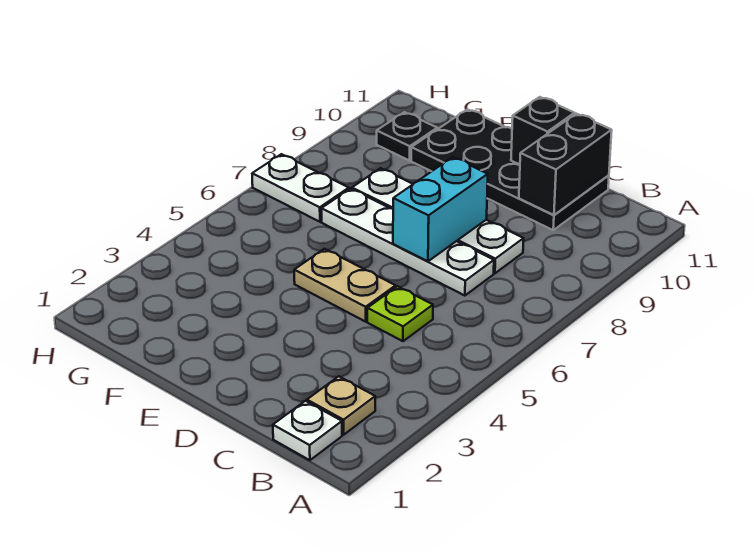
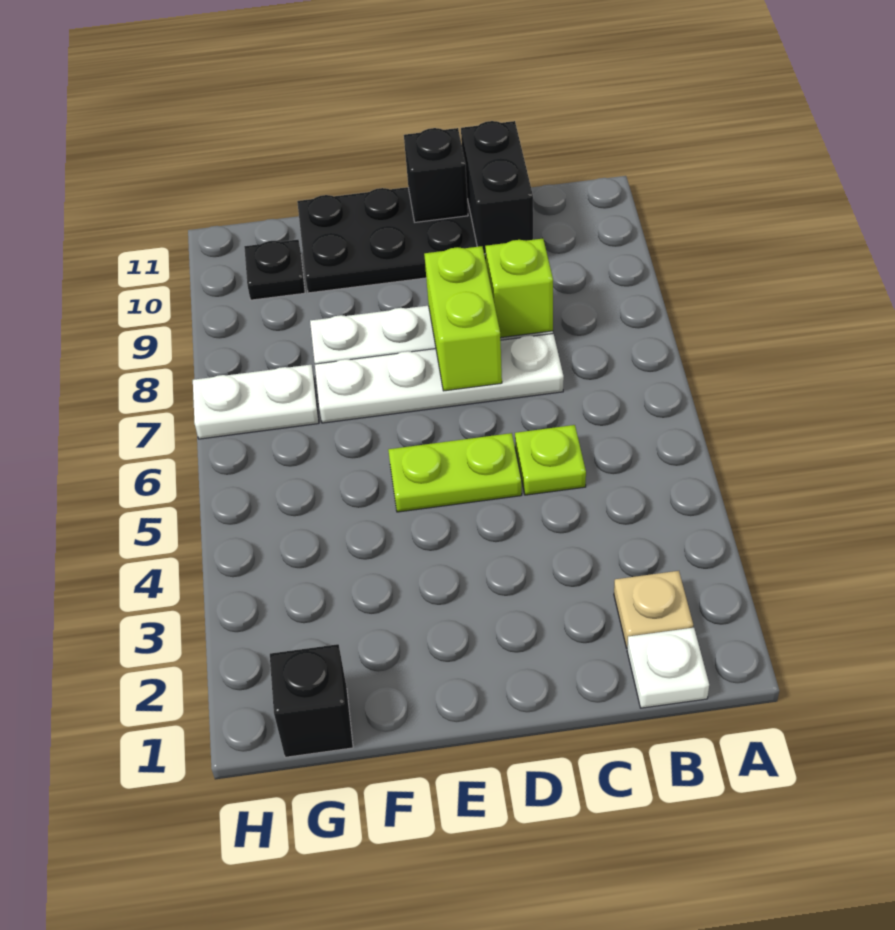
none -> lime brick C8 level 2
tan plate D5:E5 level 1 -> lime plate D5:E5 level 1
cyan brick D7:D8 level 2 -> lime brick D7:D8 level 2
none -> black brick G1 level 1

